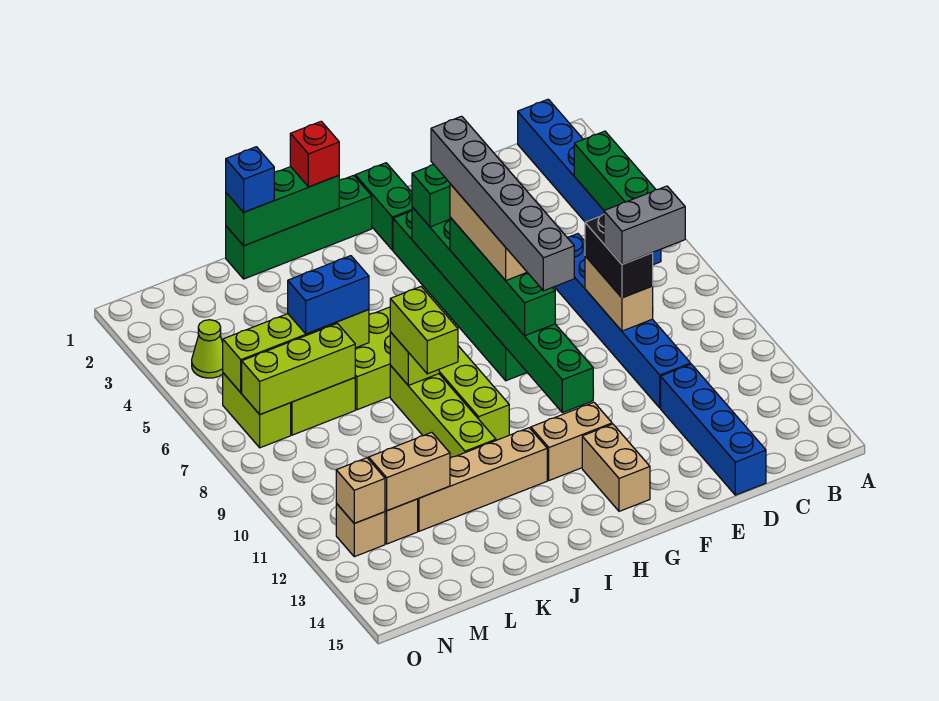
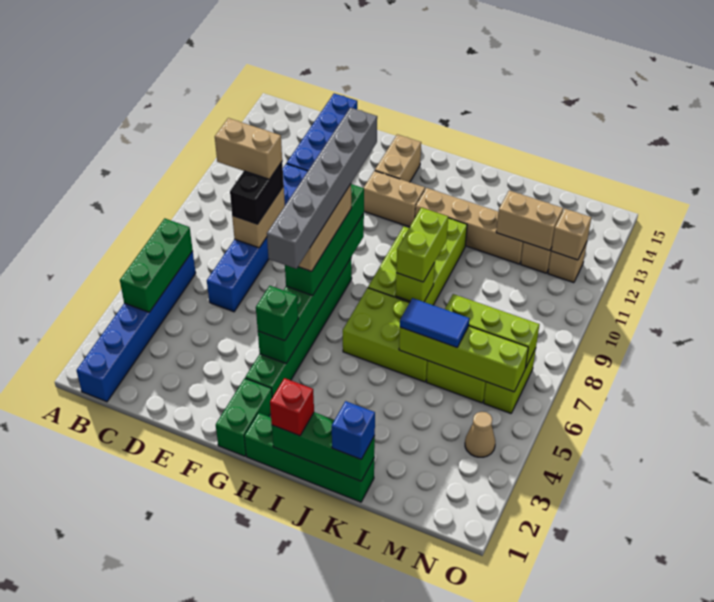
grey brick C9:D9 level 4 -> tan brick C9:D9 level 4
green brick G4:G11 level 2 -> green brick G4:G9 level 2
blue brick K6:L6 level 3 -> blue tile K6:L6 level 3
lime cone N4 level 1 -> tan cone N4 level 1

